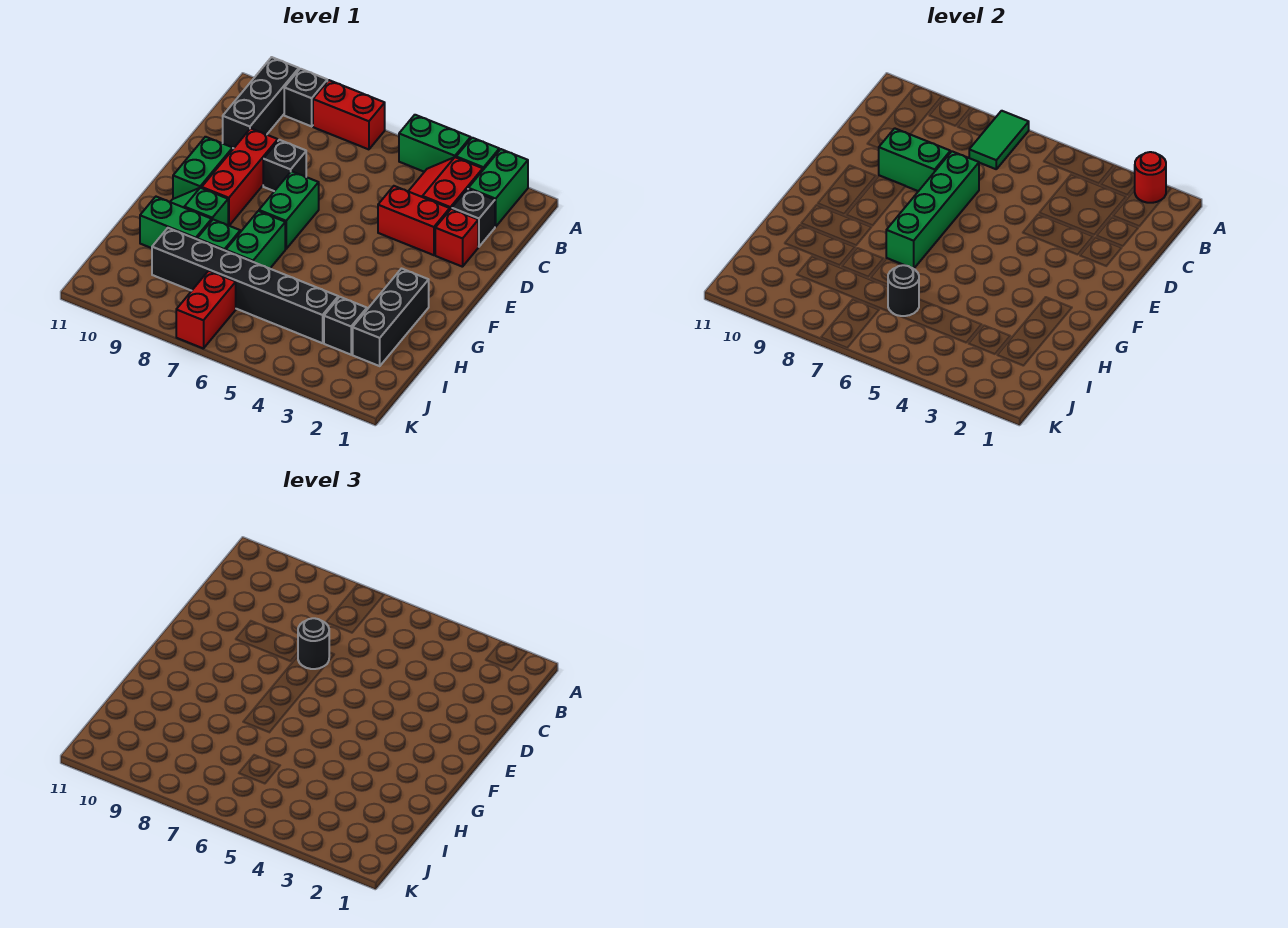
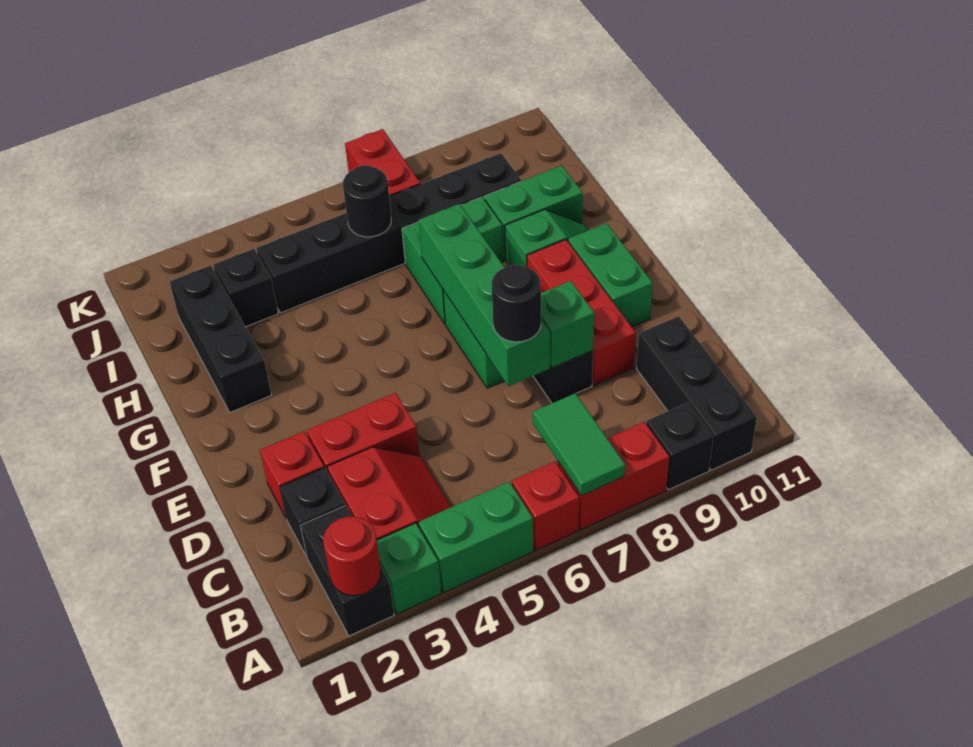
green brick A2:B2 level 1 -> black brick A2:B2 level 1
none -> red brick A6 level 1
green brick D8:D9 level 2 -> green brick D8 level 2

